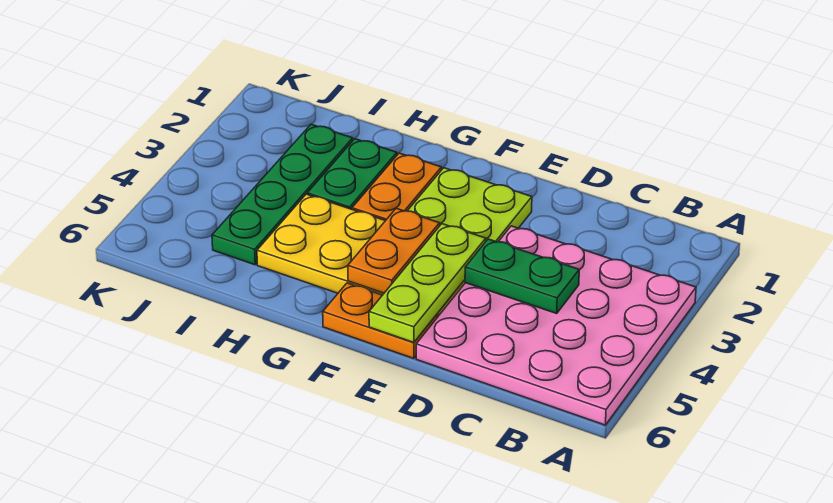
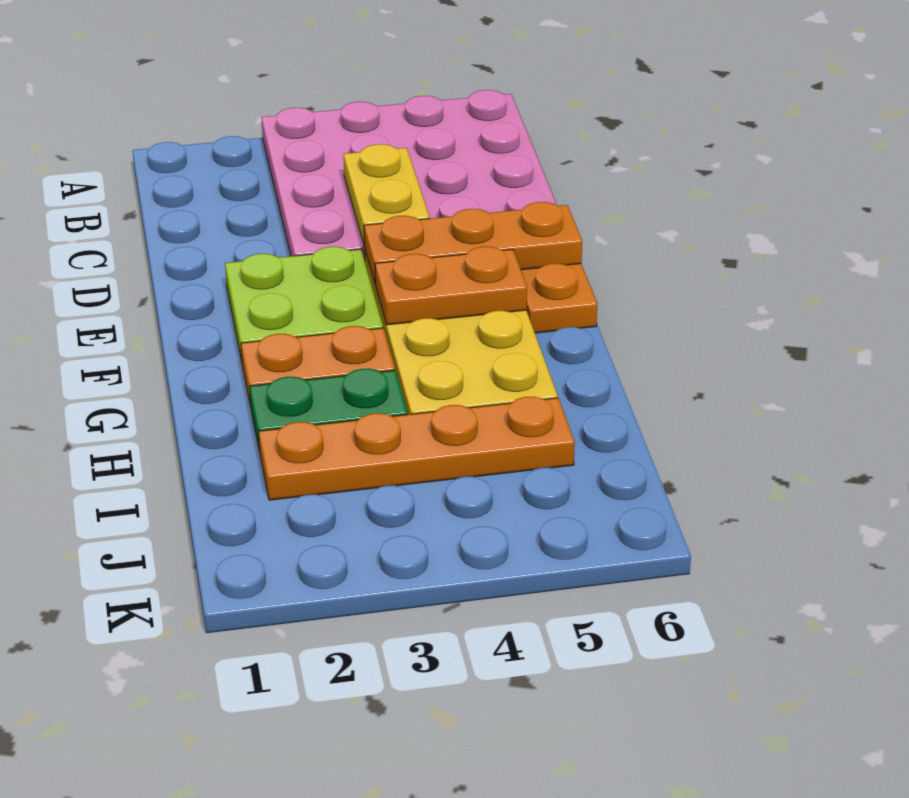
green plate C4:D4 level 2 -> yellow plate C4:D4 level 2
lime plate E4:E6 level 2 -> orange plate E4:E6 level 2
green plate I2:I5 level 1 -> orange plate I2:I5 level 1

